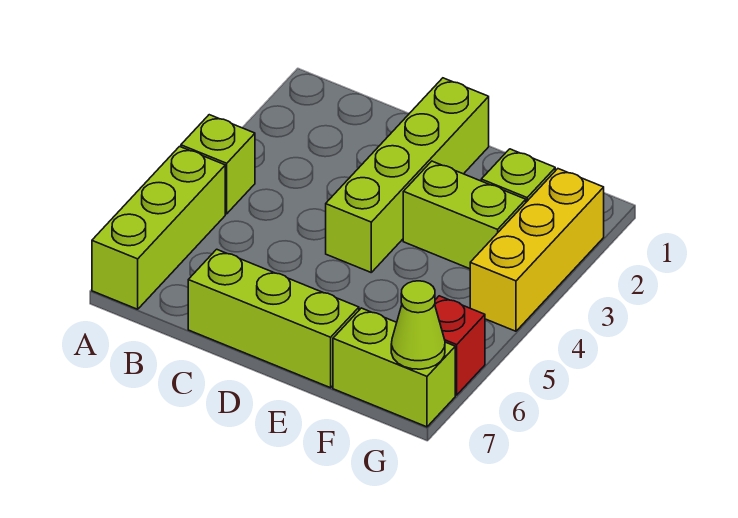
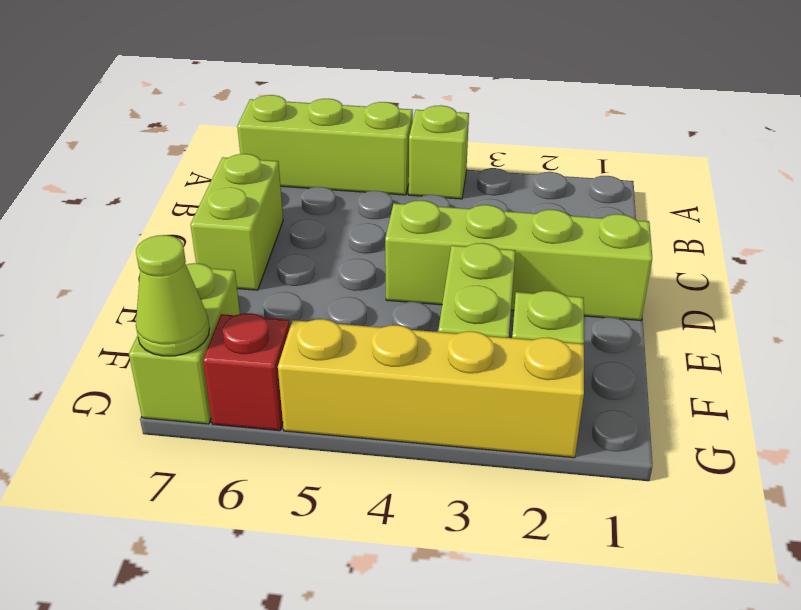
lime brick C7:E7 level 1 -> lime brick C7:D7 level 1
yellow brick G2:G4 level 1 -> yellow brick G2:G5 level 1

